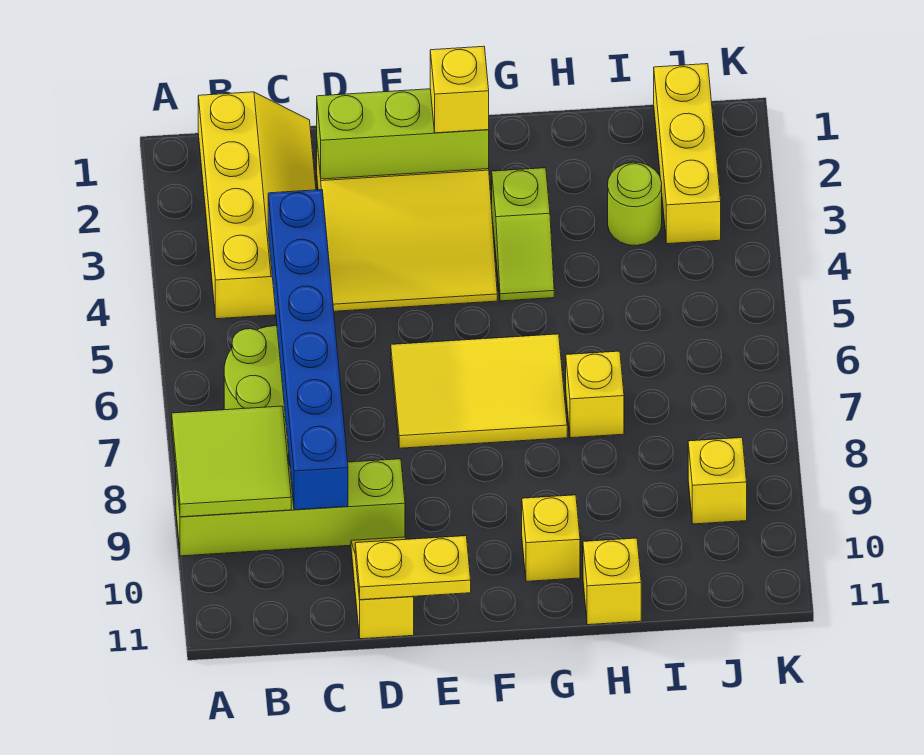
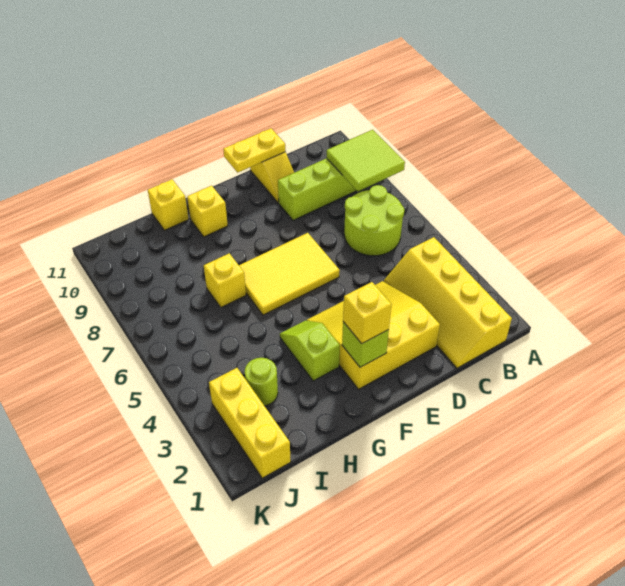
blue brick C4:C9 level 2 -> none
lime brick D2:F2 level 2 -> lime brick F2 level 2
yellow brick J9 level 1 -> none

